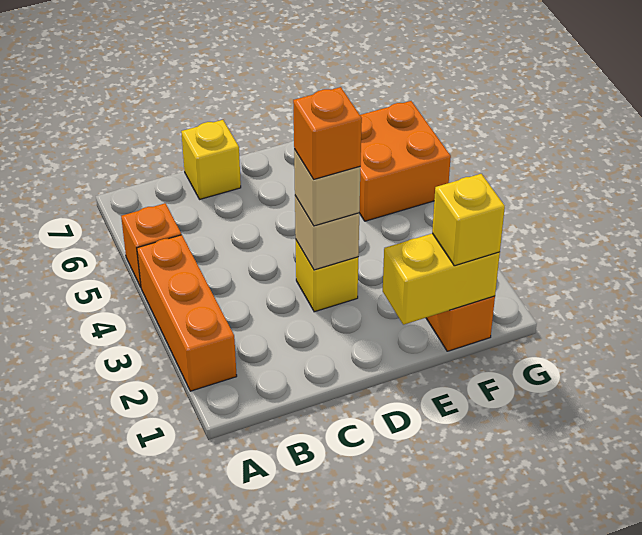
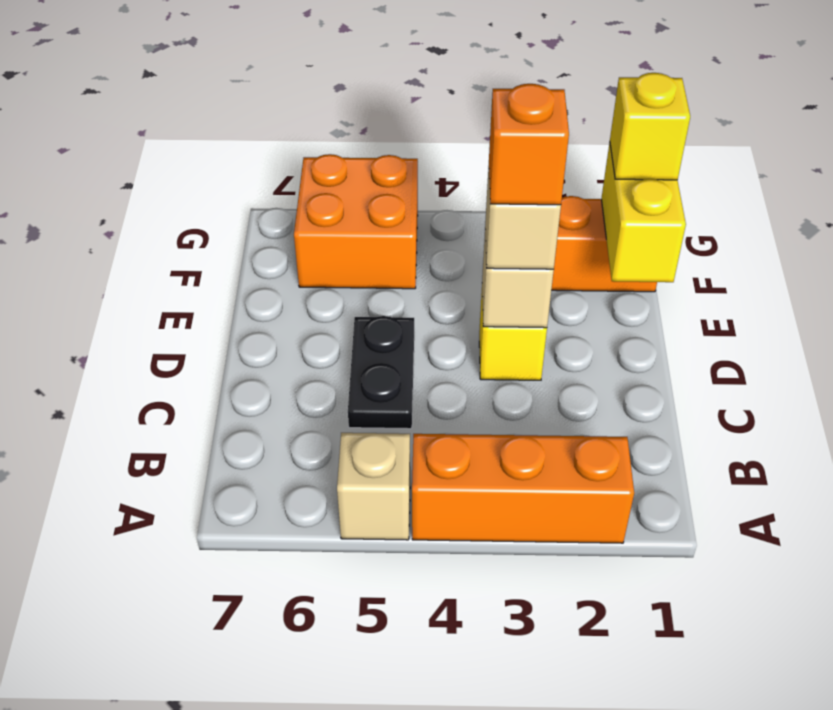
orange brick A5 level 1 -> tan brick A5 level 1
none -> black plate C5:D5 level 1
yellow brick C7 level 1 -> none

